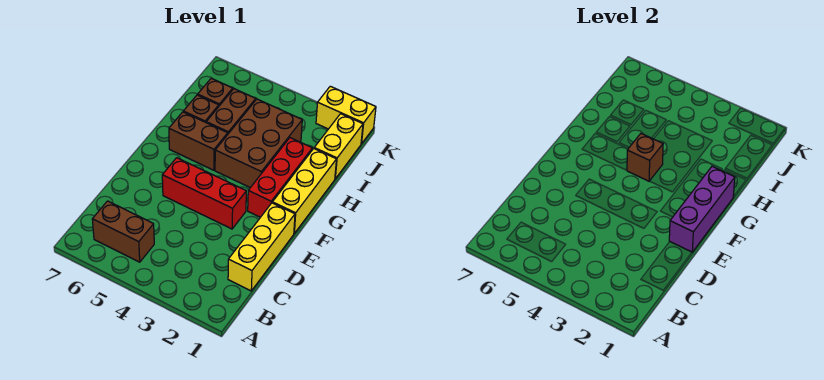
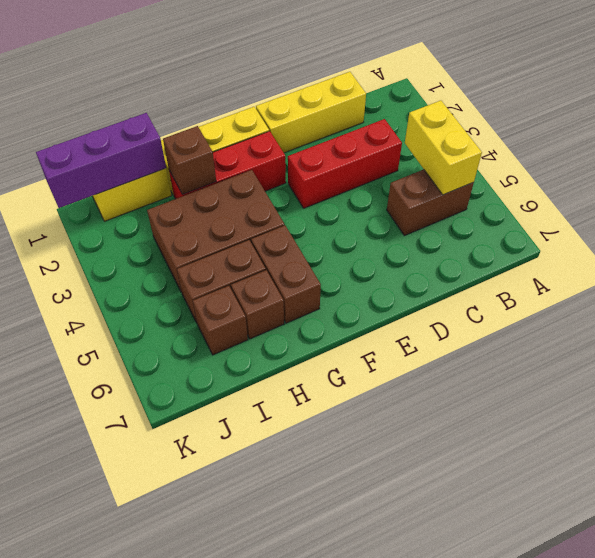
brown brick B5:B6 level 1 -> brown brick B5:C5 level 1
purple brick E1:G1 level 2 -> purple brick I1:K1 level 2
red brick E3:E5 level 1 -> red brick C3:E3 level 1
brown brick G4 level 2 -> brown brick H2 level 2
yellow brick K1:K2 level 1 -> yellow brick B4:B5 level 2

